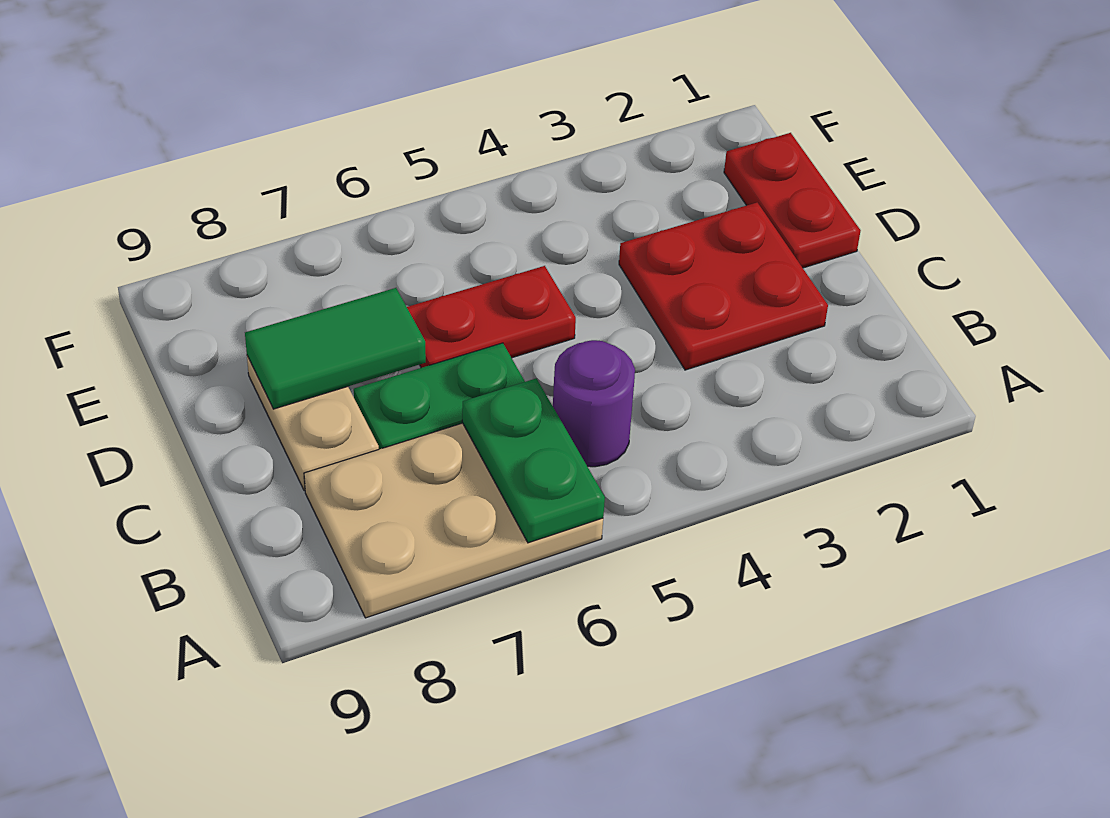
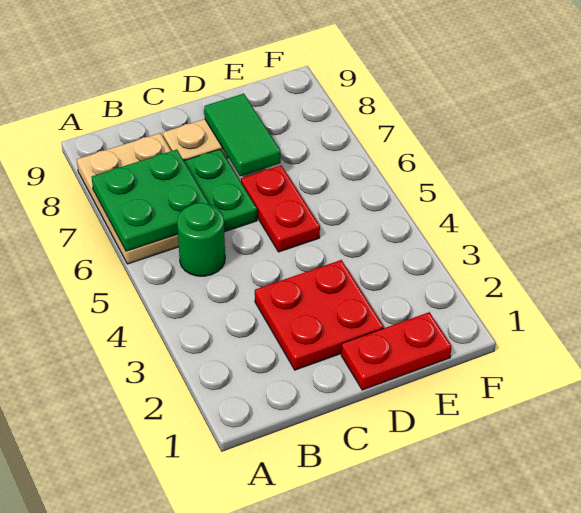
green plate A6:B6 level 2 -> green plate A6:B7 level 2
purple round brick B5 level 1 -> green round brick B5 level 1

